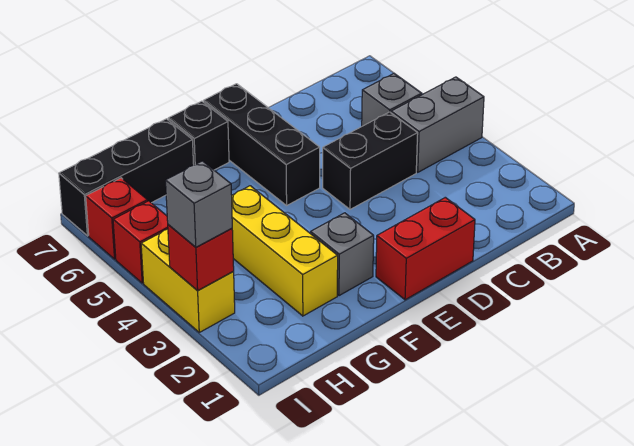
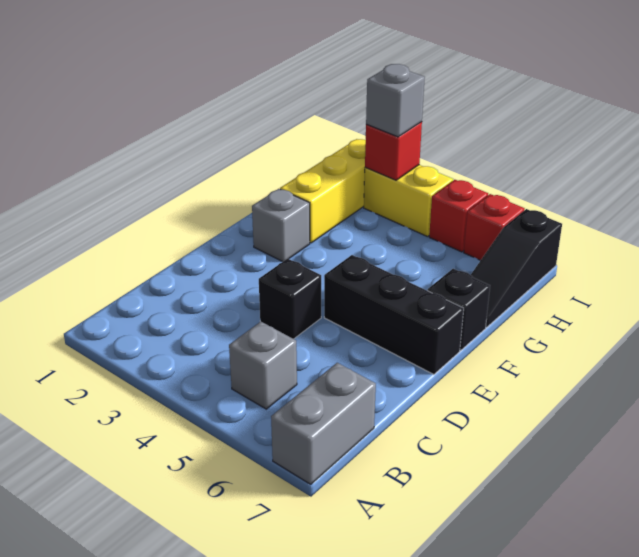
grey brick A4:B4 level 1 -> grey brick A7:B7 level 1
black brick C4:D4 level 1 -> black brick D4 level 1
red brick D1:E1 level 1 -> none
yellow brick G2:G4 level 1 -> yellow brick G2:I2 level 1
black brick G7:I7 level 1 -> black slope G7:I7 level 1 top I

